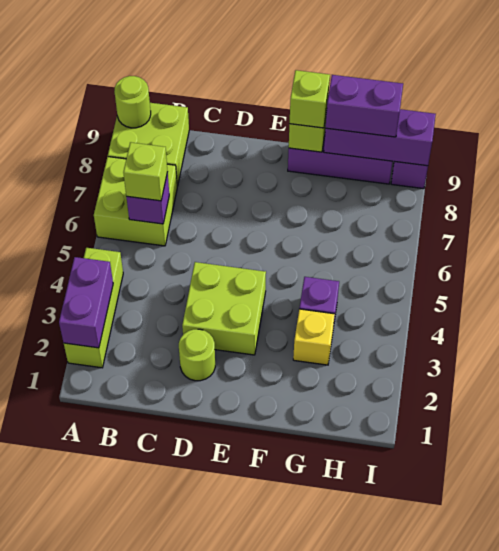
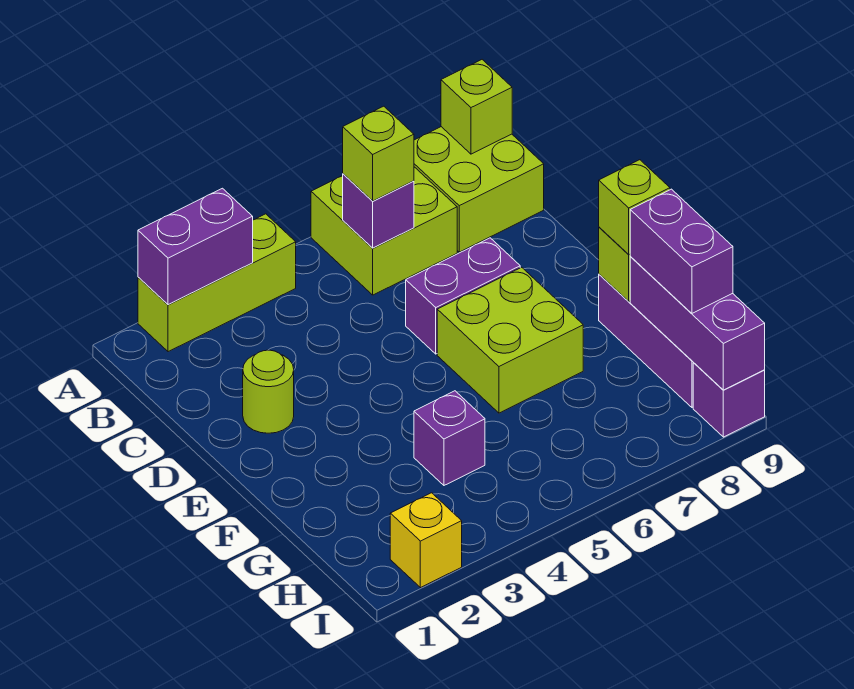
lime round brick A9 level 2 -> lime brick A9 level 2
lime brick D3:E4 level 1 -> lime brick E6:F7 level 1
none -> purple brick D6:D7 level 1
yellow brick G3 level 1 -> yellow brick I2 level 1

